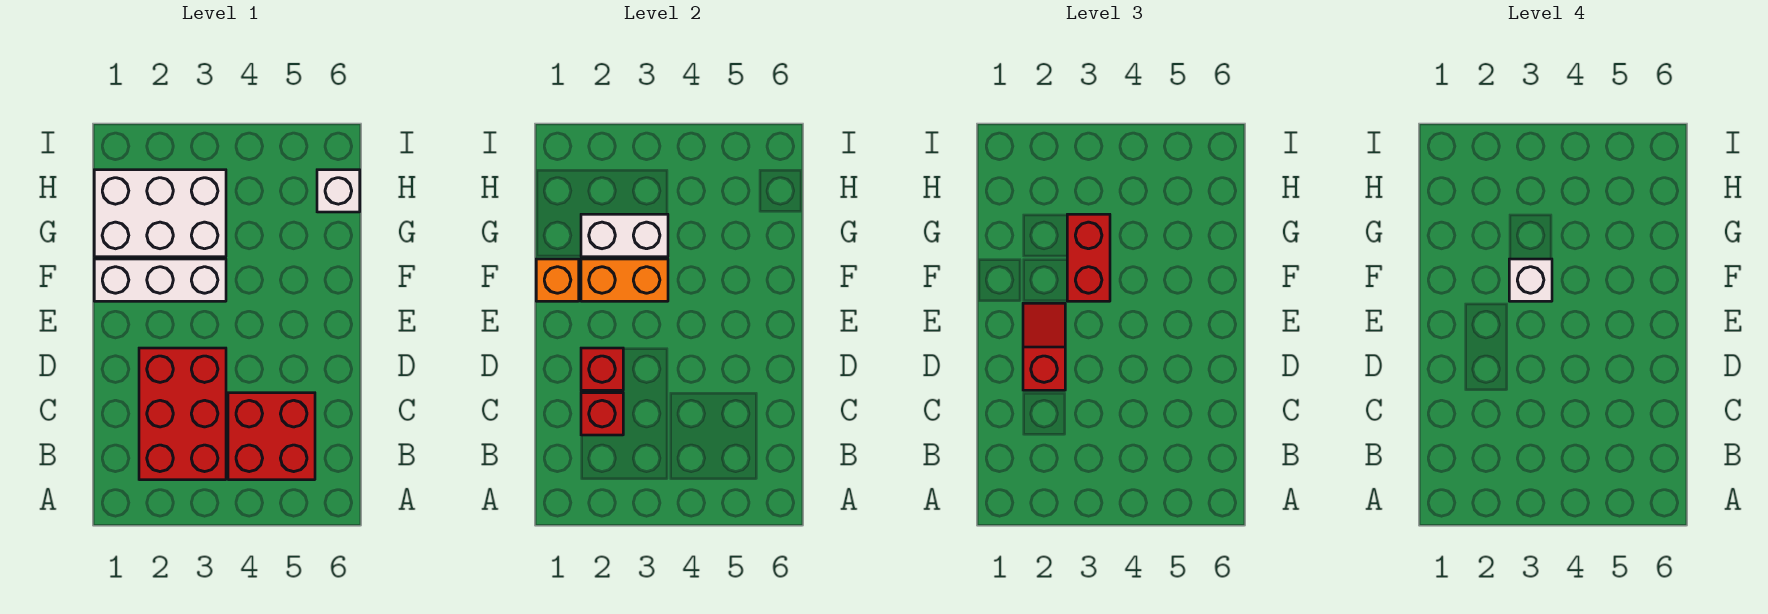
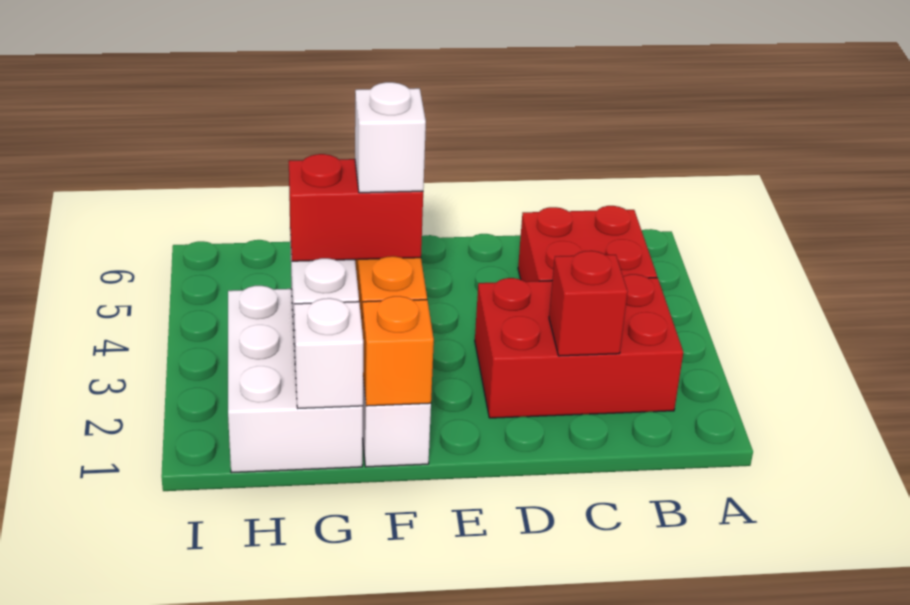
red brick D2 level 2 -> none
red slope D2:E2 level 3 top D -> none
white brick H6 level 1 -> white brick G1 level 2

